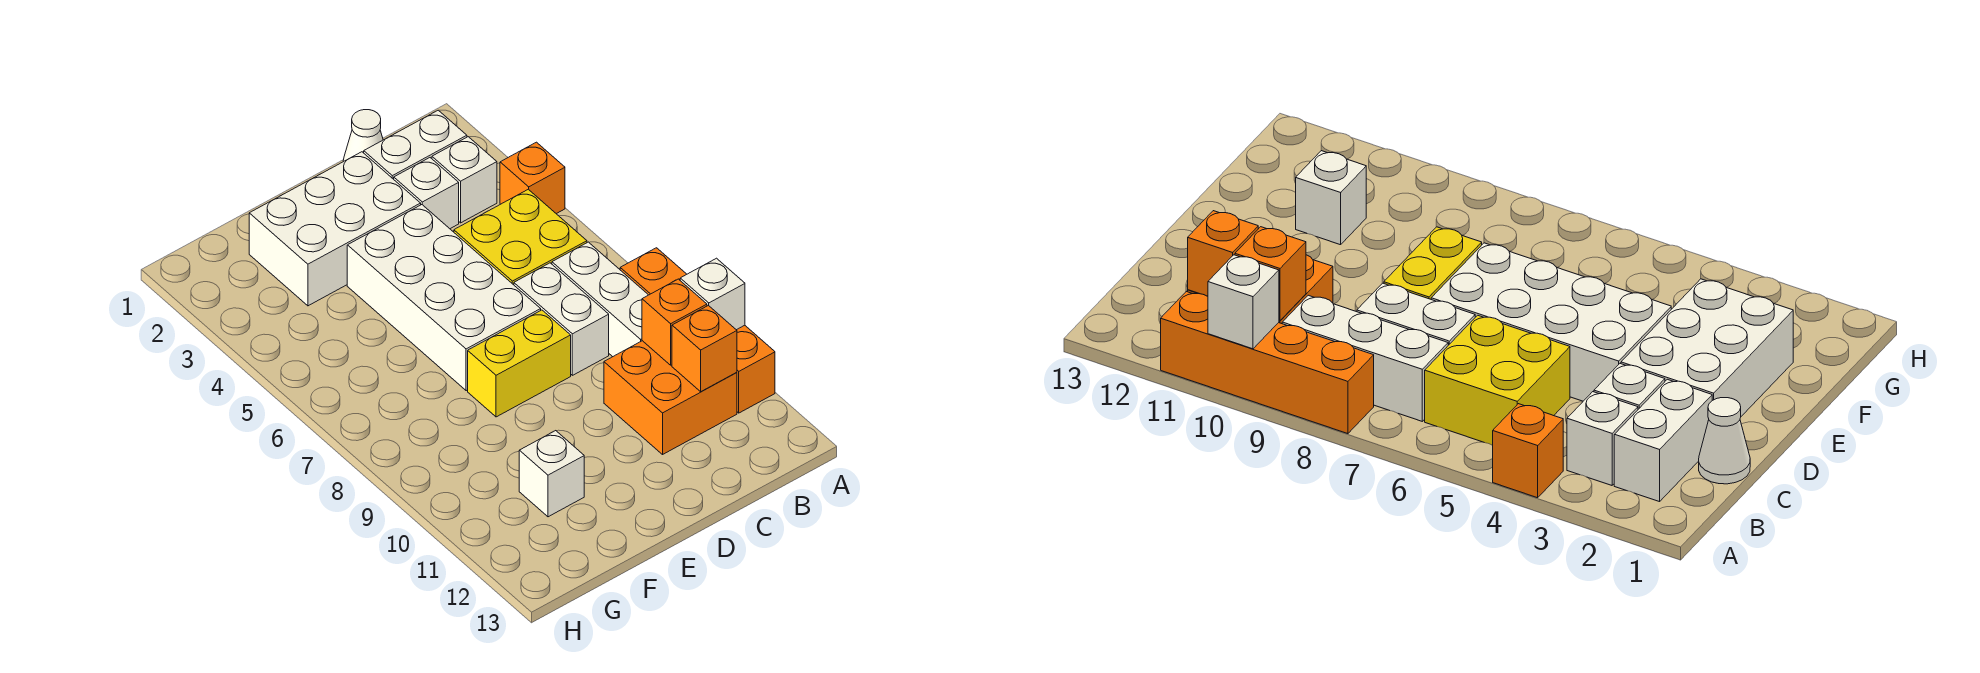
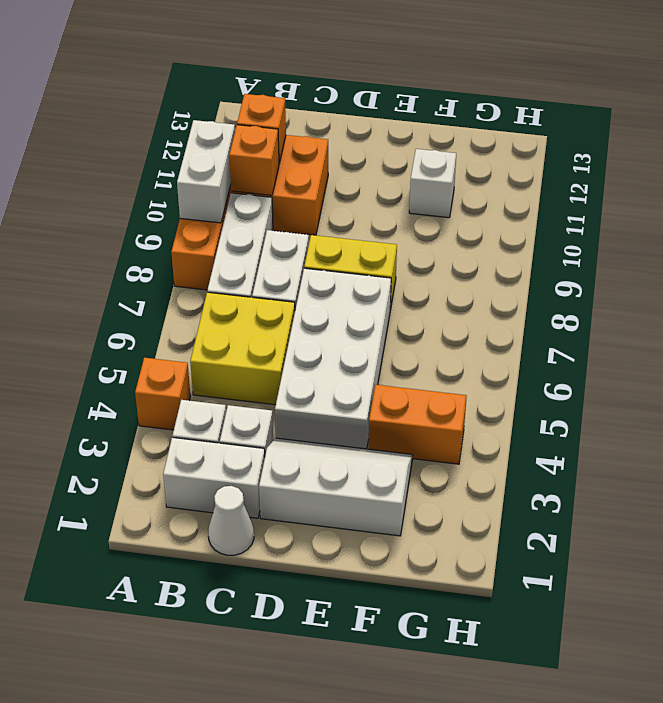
white brick A10 level 2 -> white brick A9:A10 level 2
white brick D2:F3 level 1 -> white slope D2:F3 level 1 top 2
none -> orange brick F4:G4 level 1

